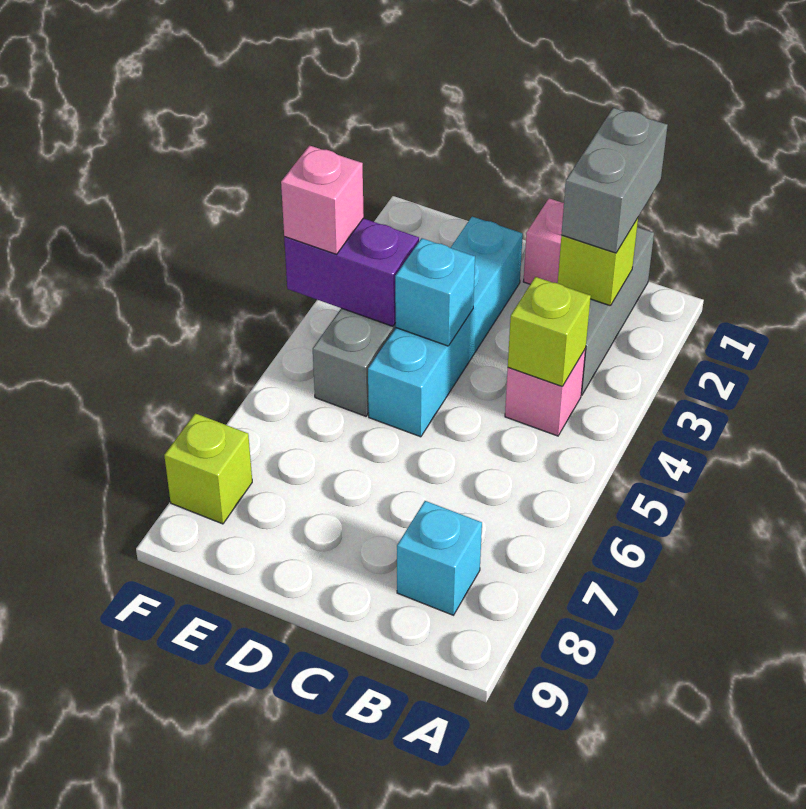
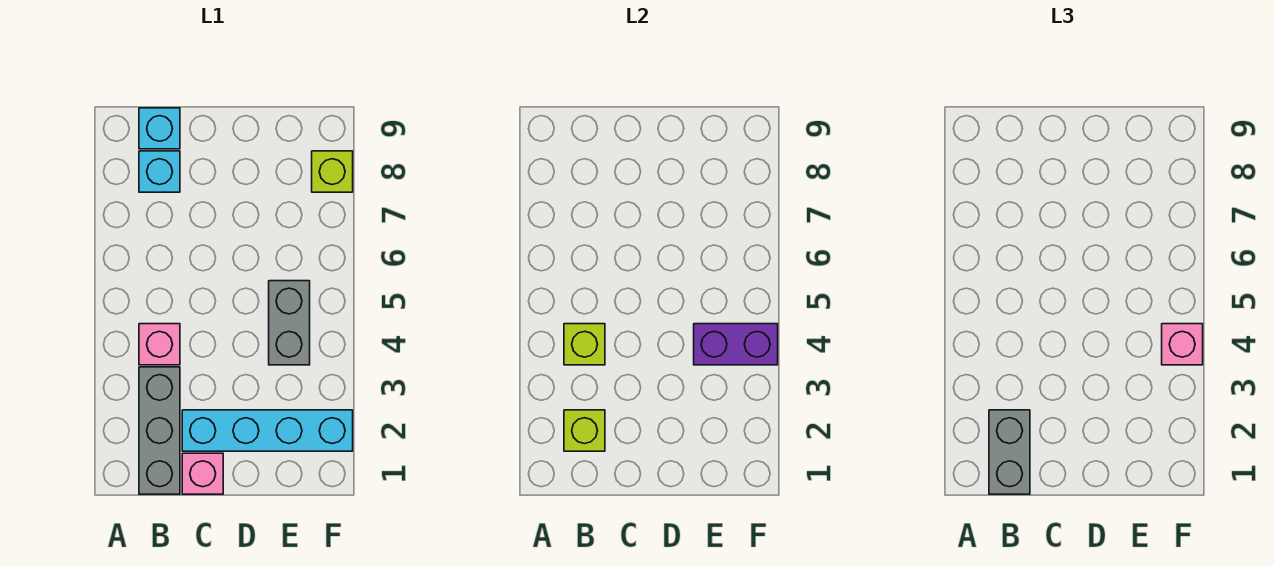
cyan brick D2:D5 level 1 -> cyan brick C2:F2 level 1
cyan brick D4 level 2 -> cyan brick B9 level 1

